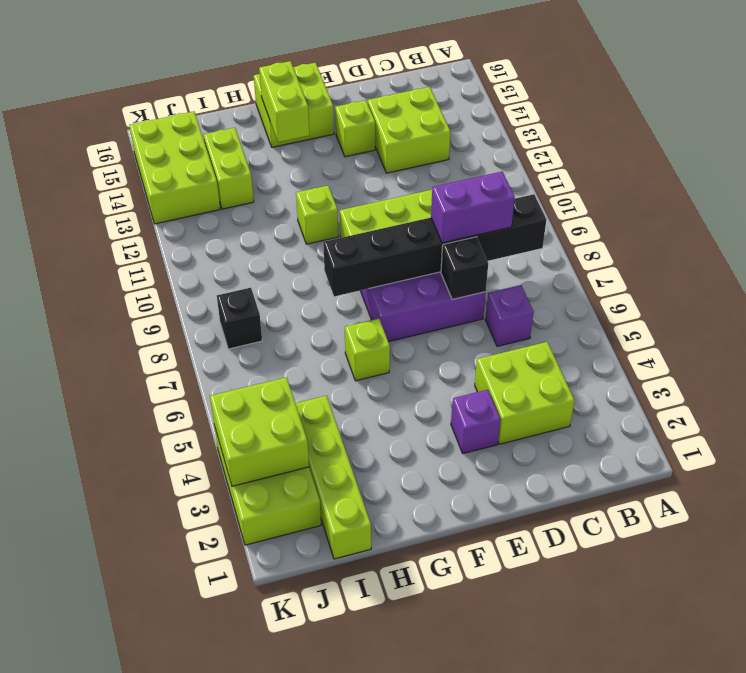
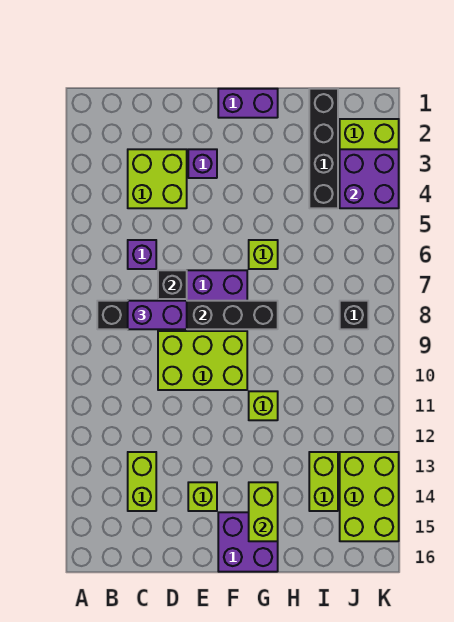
lime brick C13:D14 level 1 -> lime brick C13:C14 level 1
none -> purple brick F1:G1 level 1
lime brick F15:G16 level 1 -> purple brick F15:G16 level 1
lime brick I1:I4 level 1 -> black brick I1:I4 level 1
lime brick J3:K4 level 2 -> purple brick J3:K4 level 2

